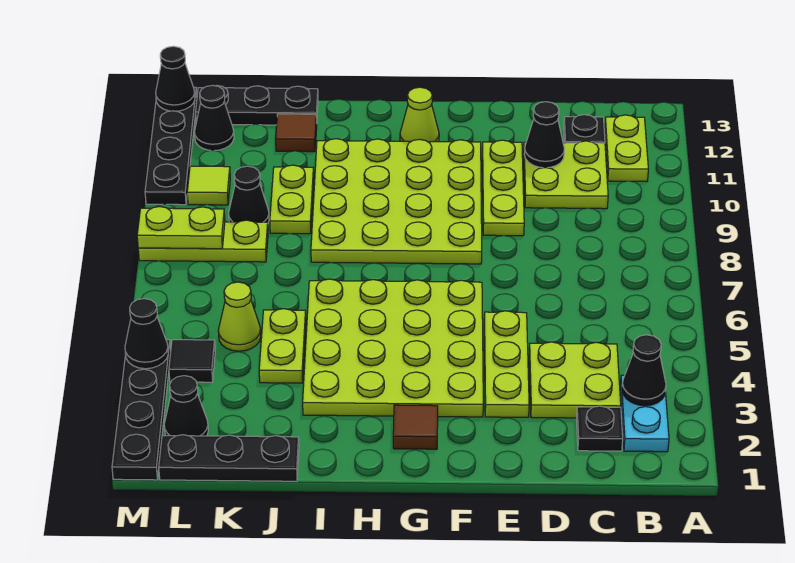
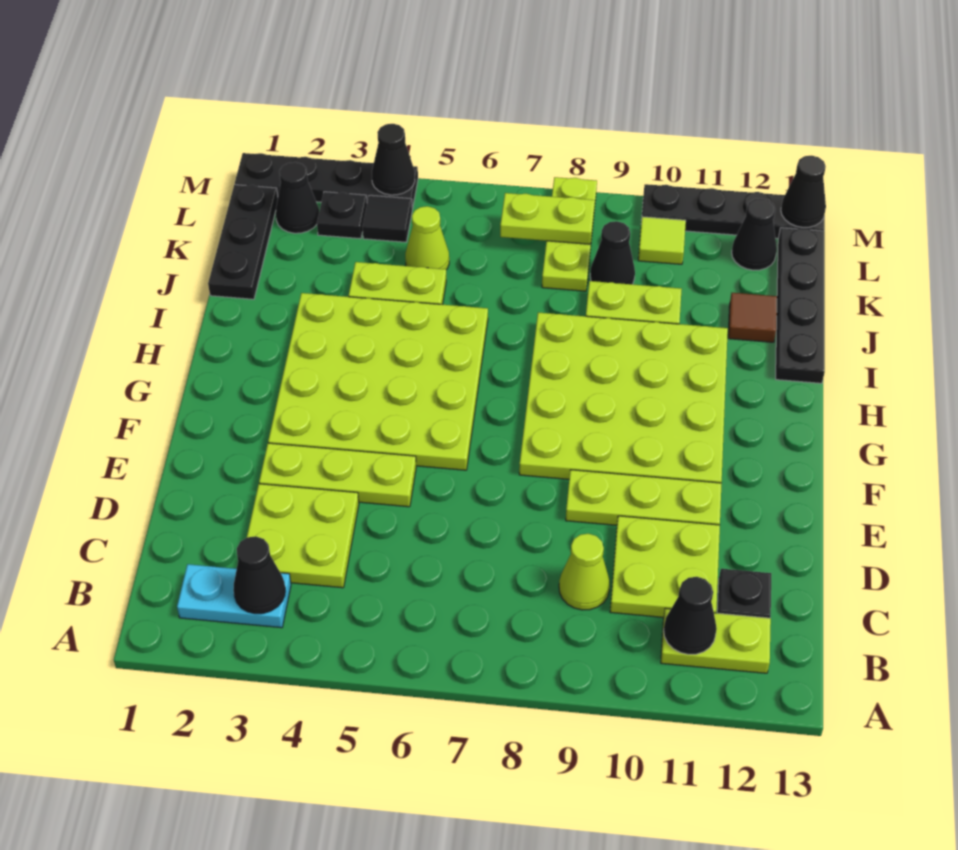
black plate C2 level 1 -> black plate L3 level 1
black cone D11 level 2 -> black cone B11 level 2
brown tile G2 level 1 -> none
lime cone G12 level 1 -> lime cone C9 level 1
black plate J13:L13 level 1 -> black plate I13:L13 level 1
lime plate L8:M8 level 2 -> lime plate L7:L8 level 2

